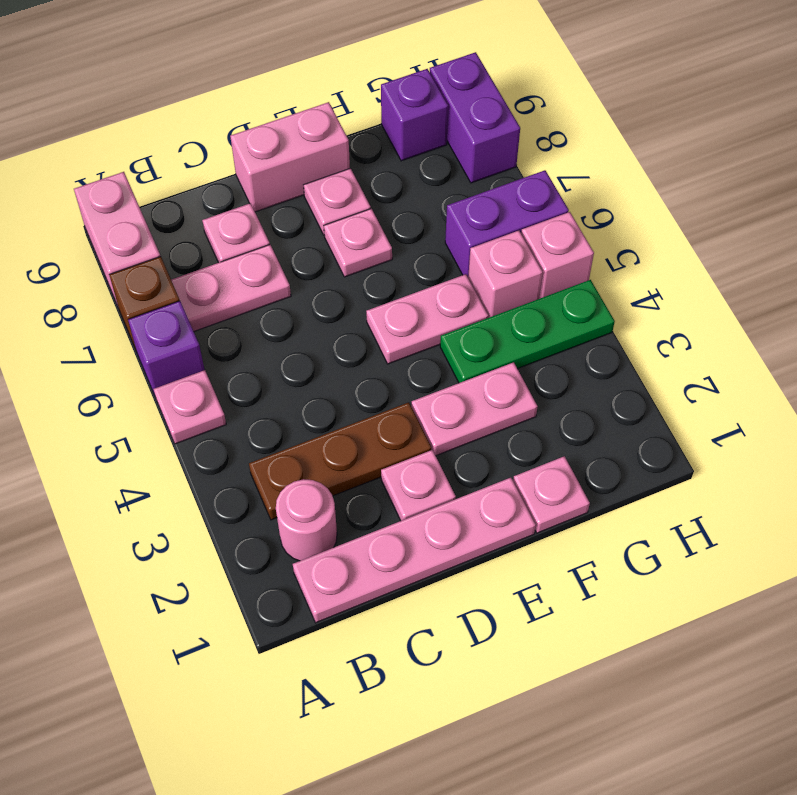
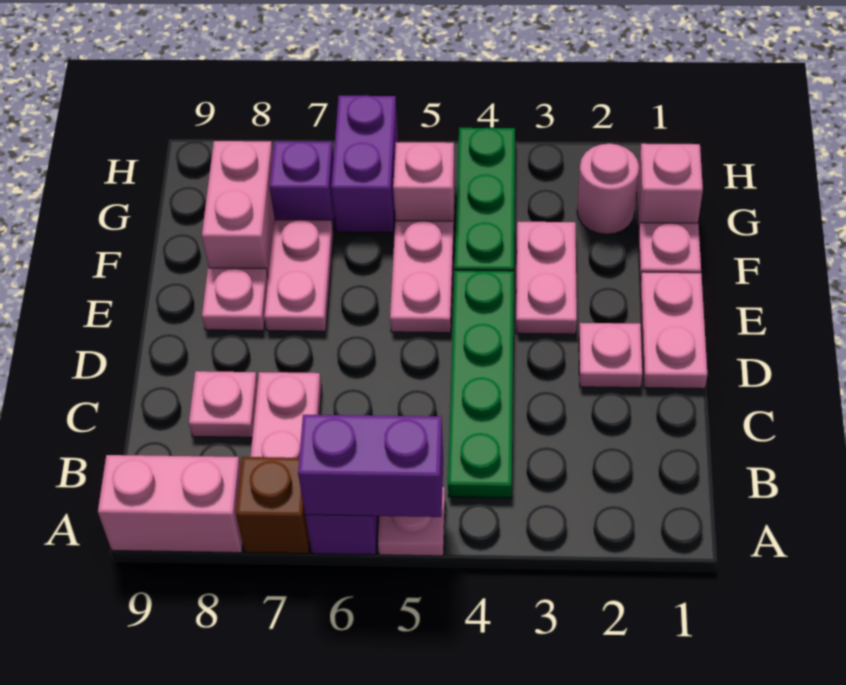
pink plate B1:E1 level 1 -> pink plate D1:E1 level 1
pink round brick B2 level 1 -> pink round brick G2 level 1
brown plate B3:D3 level 1 -> none
none -> green plate B4:E4 level 1
pink brick D9:E9 level 1 -> pink brick F8:G8 level 1
pink plate E7 level 1 -> pink plate E7:F7 level 1
purple brick G9 level 1 -> purple brick G7 level 1
pink brick H5 level 1 -> pink brick G1 level 1
purple brick H8:H9 level 1 -> purple brick A5:A6 level 2

